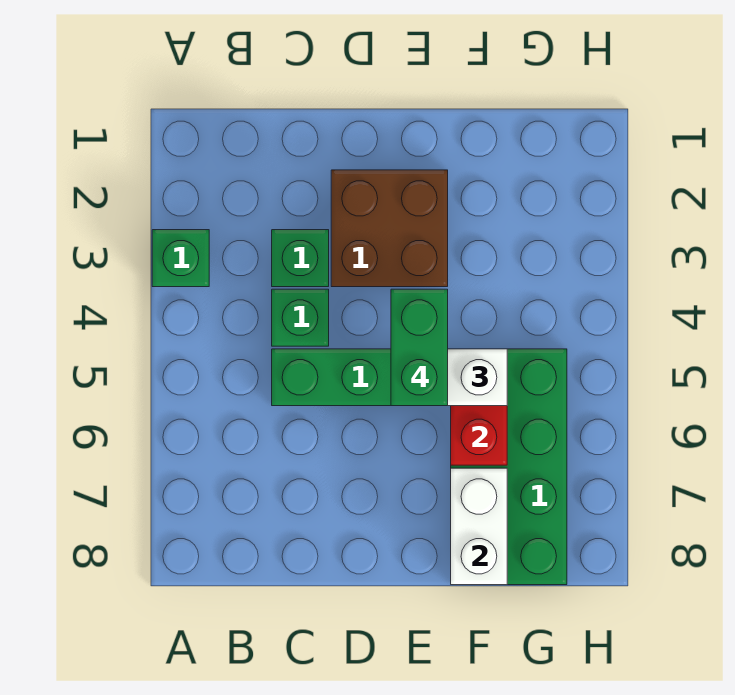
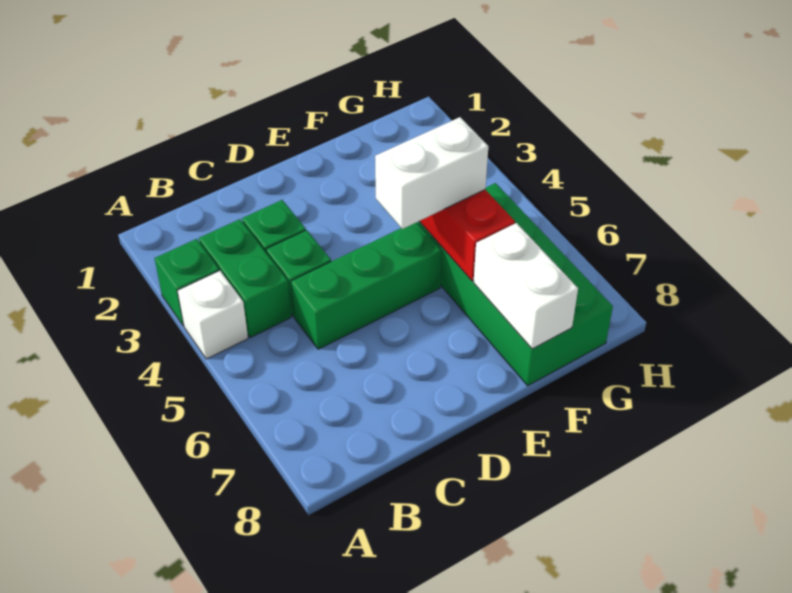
none -> white brick A4 level 1
brown brick D2:E3 level 1 -> none
green brick E4:E5 level 4 -> green brick B3:B4 level 1

